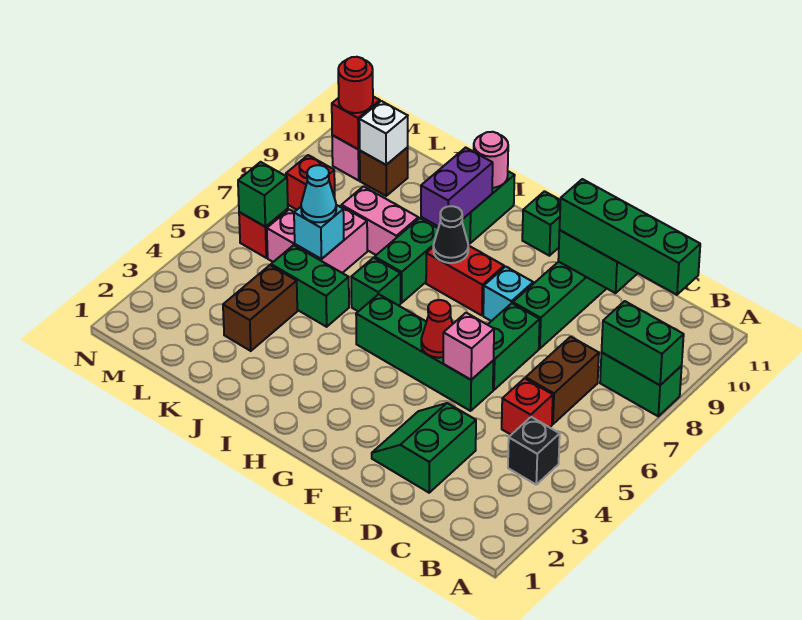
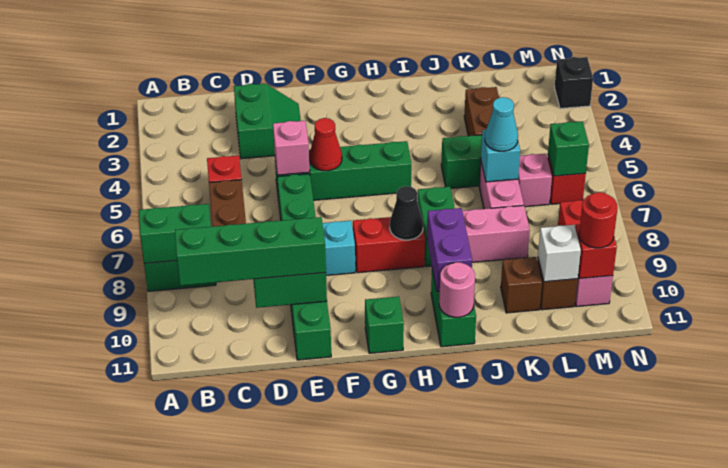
black brick B4 level 1 -> black brick N2 level 1
green brick I6 level 1 -> none
none -> brown brick K10 level 1

